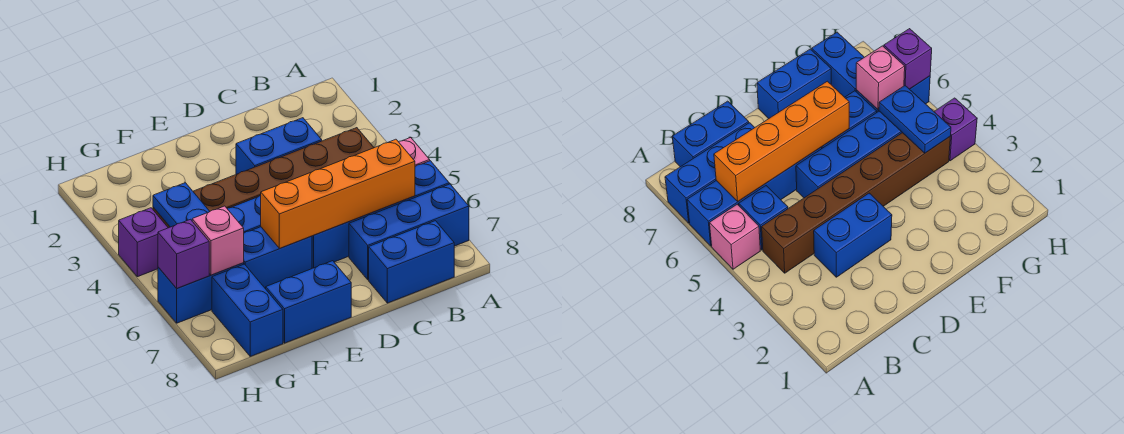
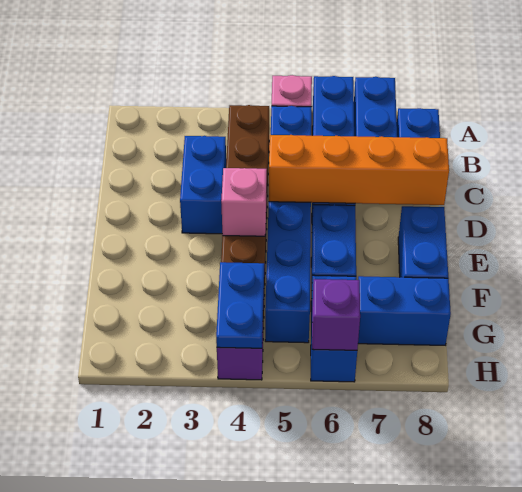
orange brick B6:E6 level 2 -> orange brick D5:D8 level 2
blue plate G4:G5 level 2 -> blue plate G4:H4 level 2
pink brick G6 level 2 -> pink brick E4 level 2

